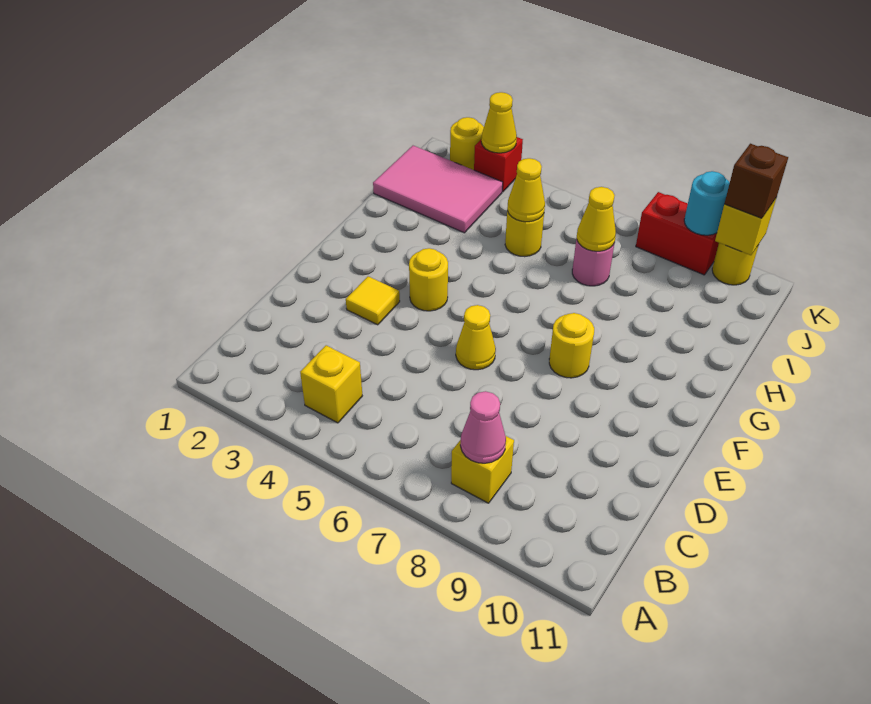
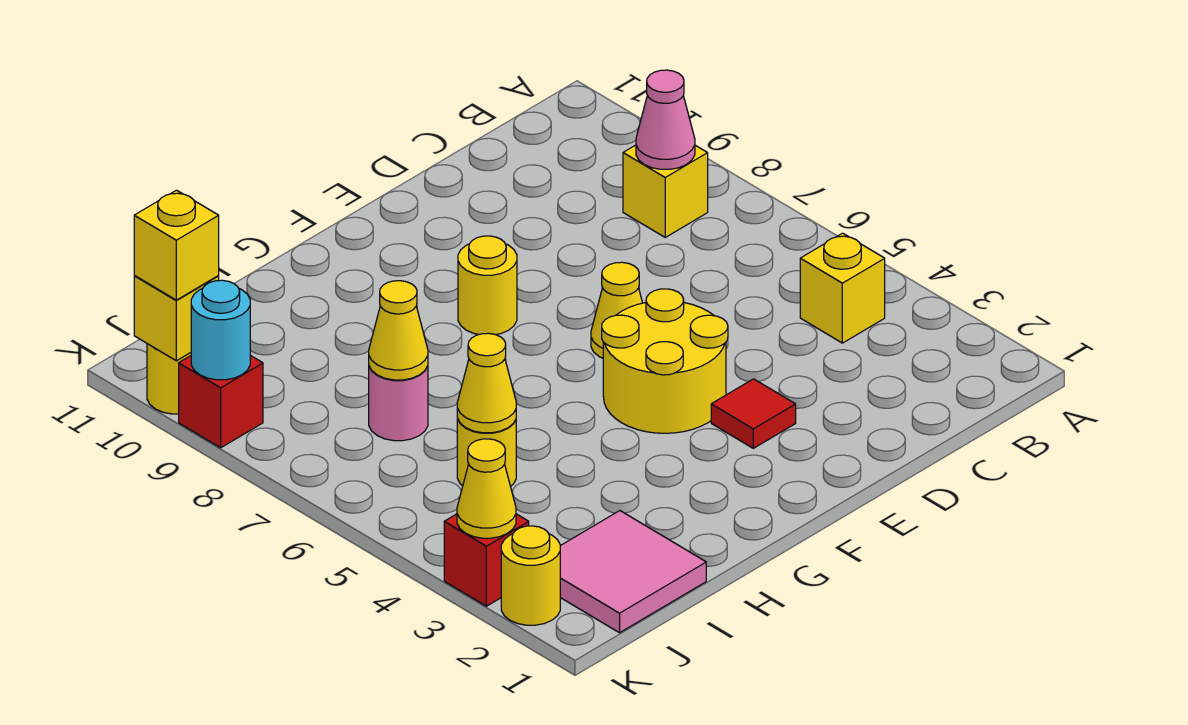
yellow tile E3 level 1 -> red tile E3 level 1
yellow round brick F4 level 1 -> yellow round brick E4:F5 level 1
pink tile I1:J3 level 1 -> pink tile I1:J2 level 1
red brick K8:K9 level 1 -> red brick K9 level 1
brown brick K10 level 3 -> yellow brick K10 level 3

